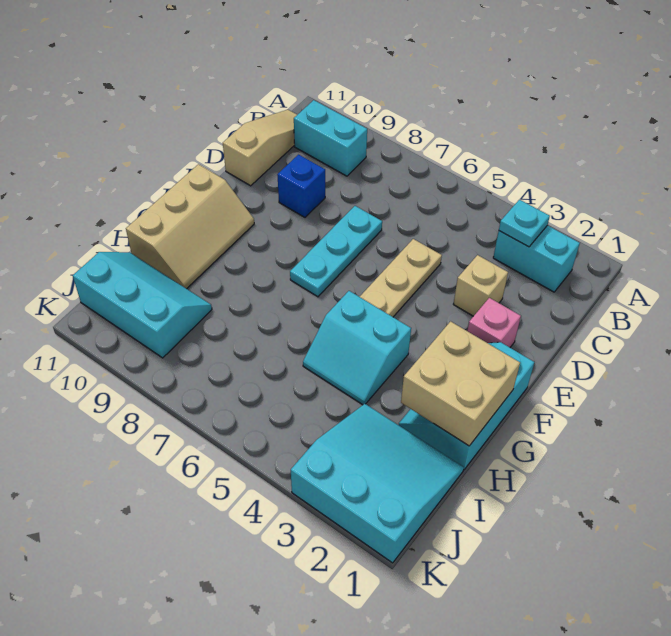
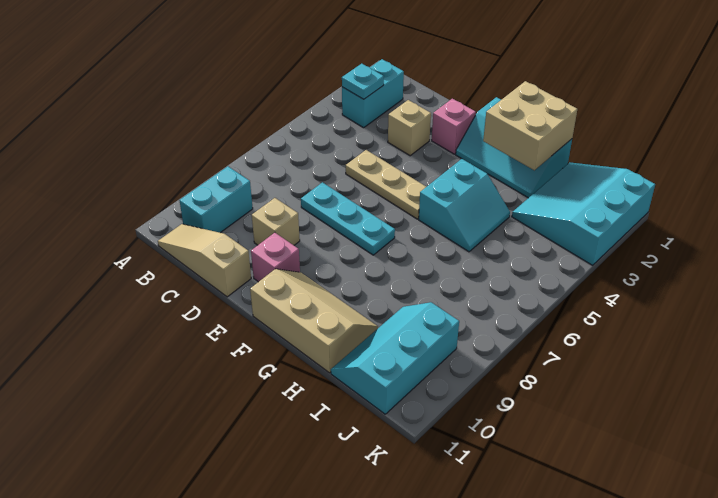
blue brick D9 level 1 -> tan brick D9 level 1
none -> pink brick E10 level 1

